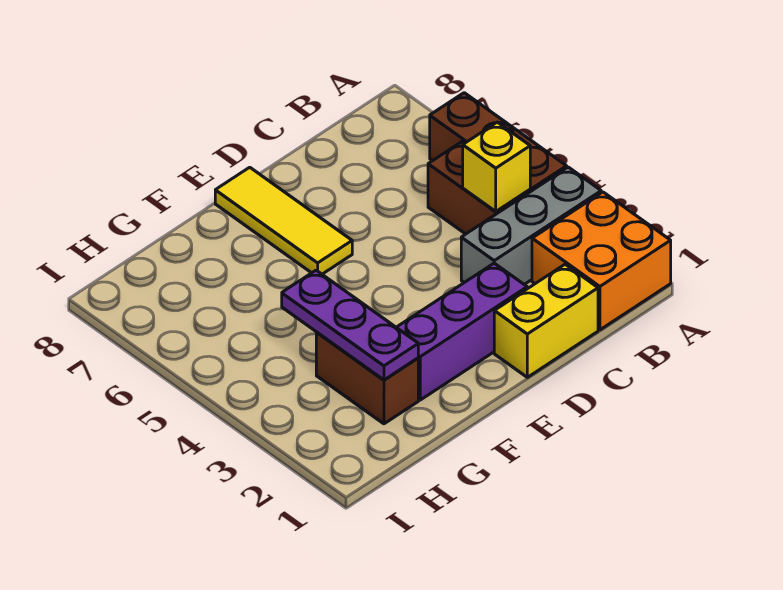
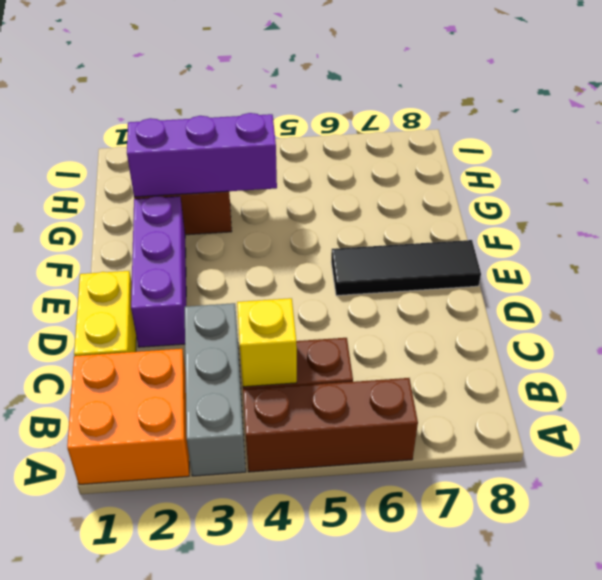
yellow tile E6:E8 level 1 -> black tile E6:E8 level 1
purple plate G2:G4 level 2 -> purple brick G2:G4 level 2

